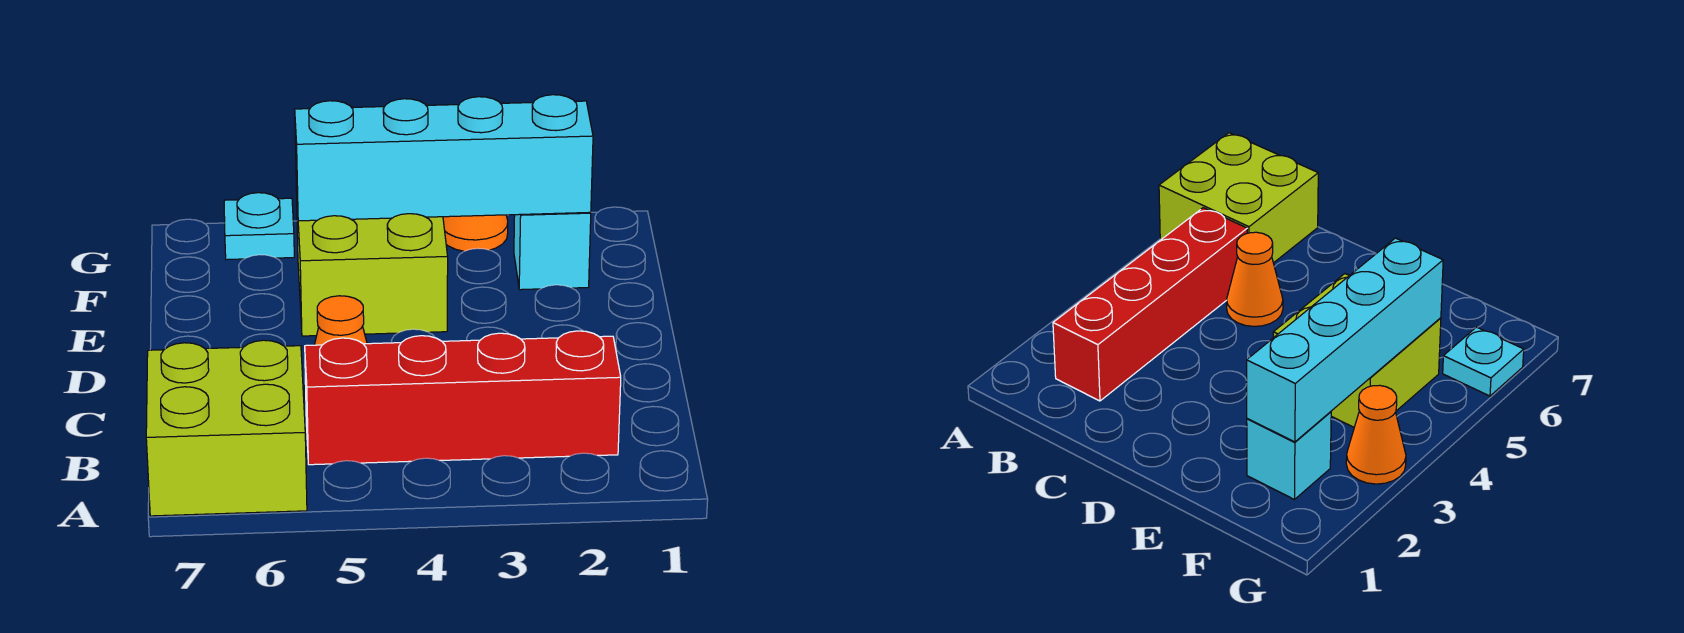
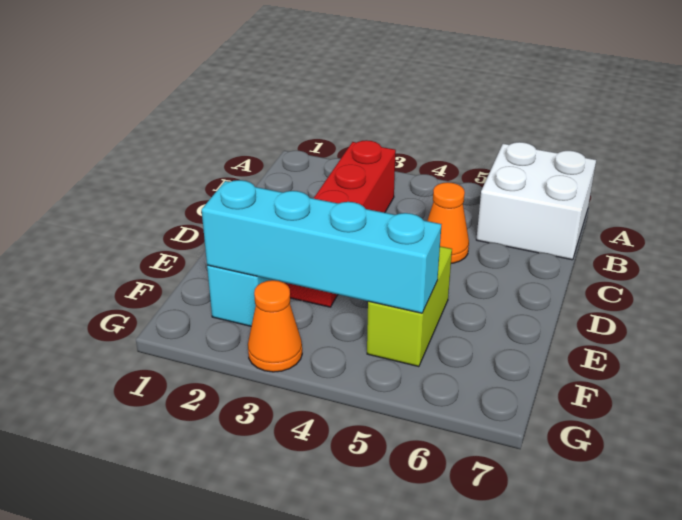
lime brick A6:B7 level 1 -> white brick A6:B7 level 1
red brick B2:B5 level 1 -> red brick B3:E3 level 1
lime brick E4:F5 level 1 -> lime brick E5:F5 level 1
cyan plate G6 level 1 -> none

